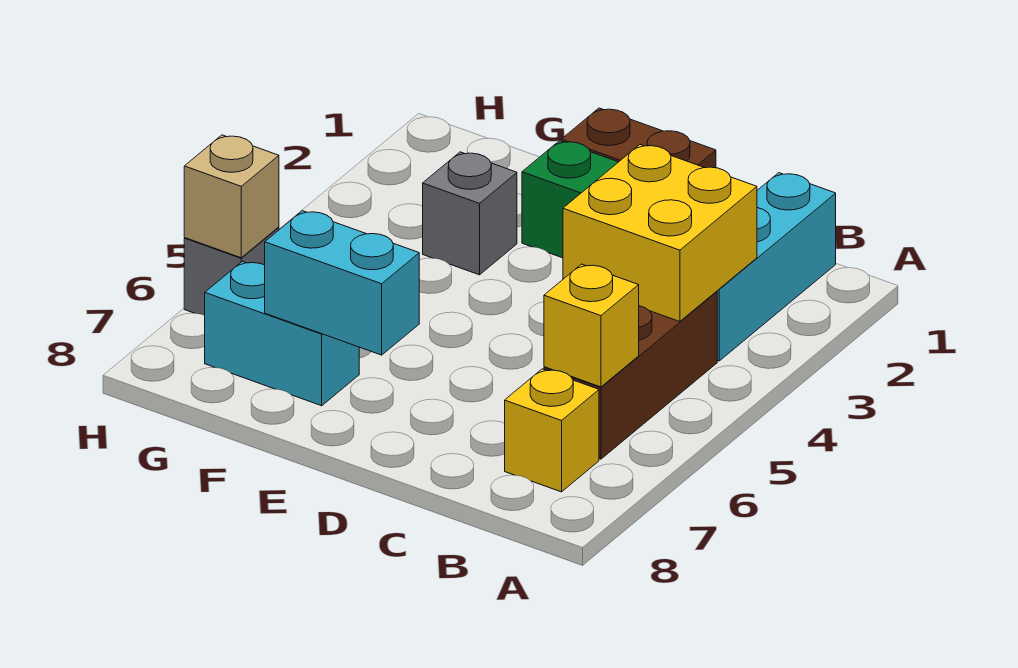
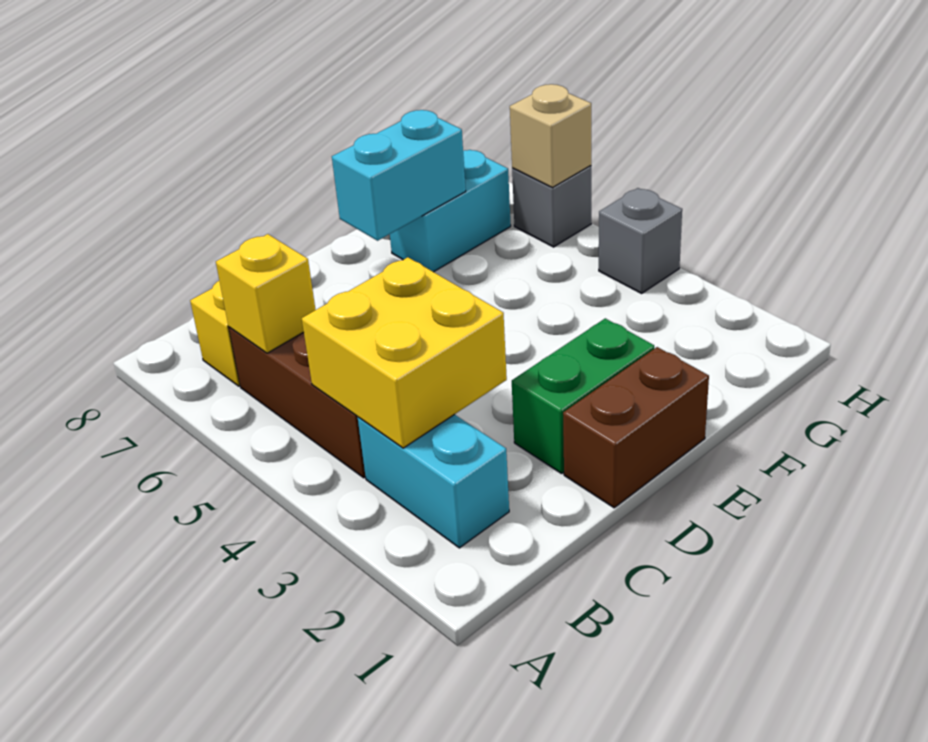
cyan brick B1:B3 level 1 -> cyan brick B2:B3 level 1
grey brick F3 level 1 -> grey brick H4 level 1

